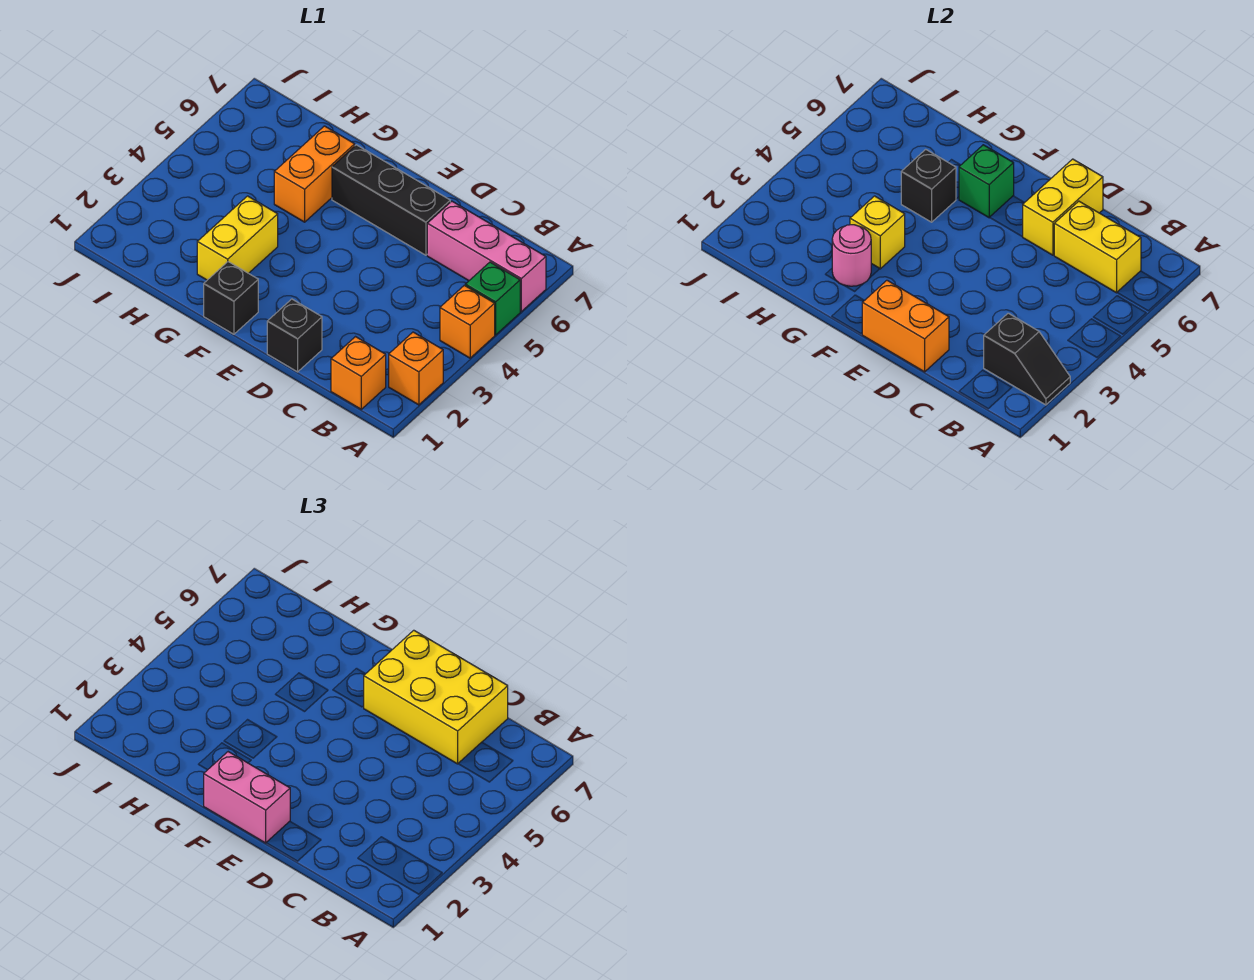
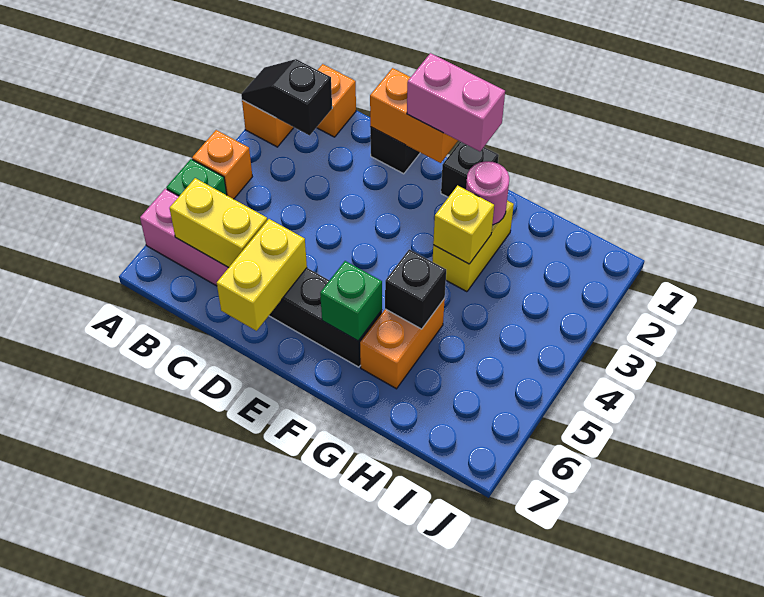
yellow brick C6:E7 level 3 -> none

